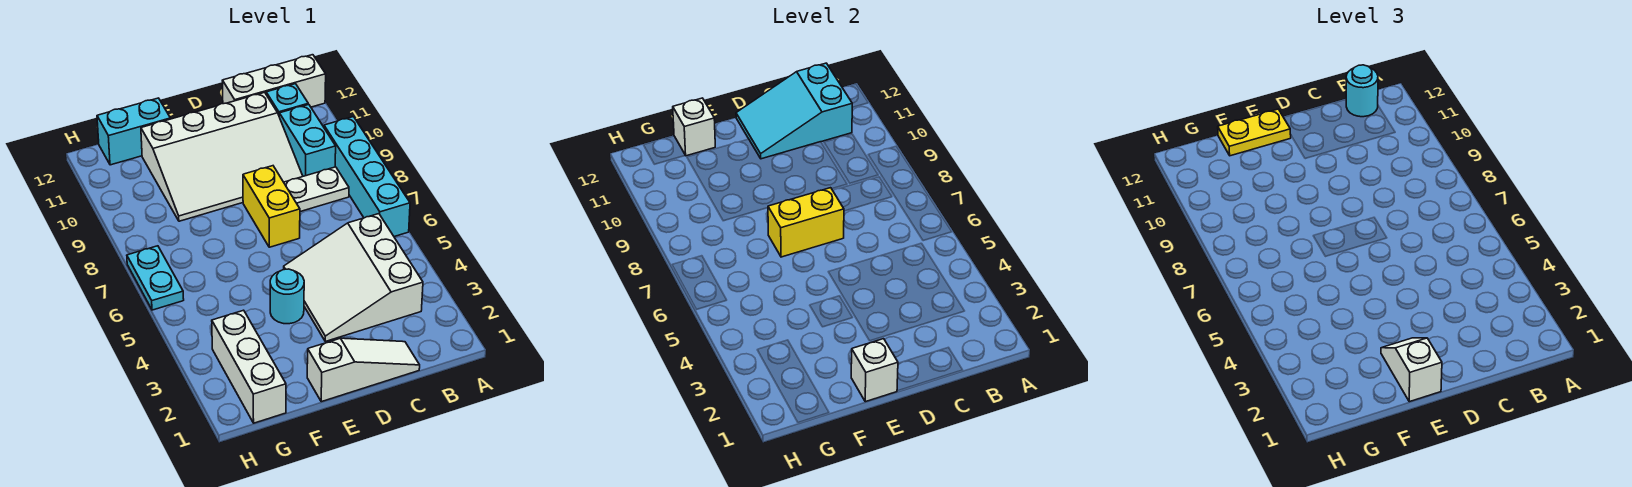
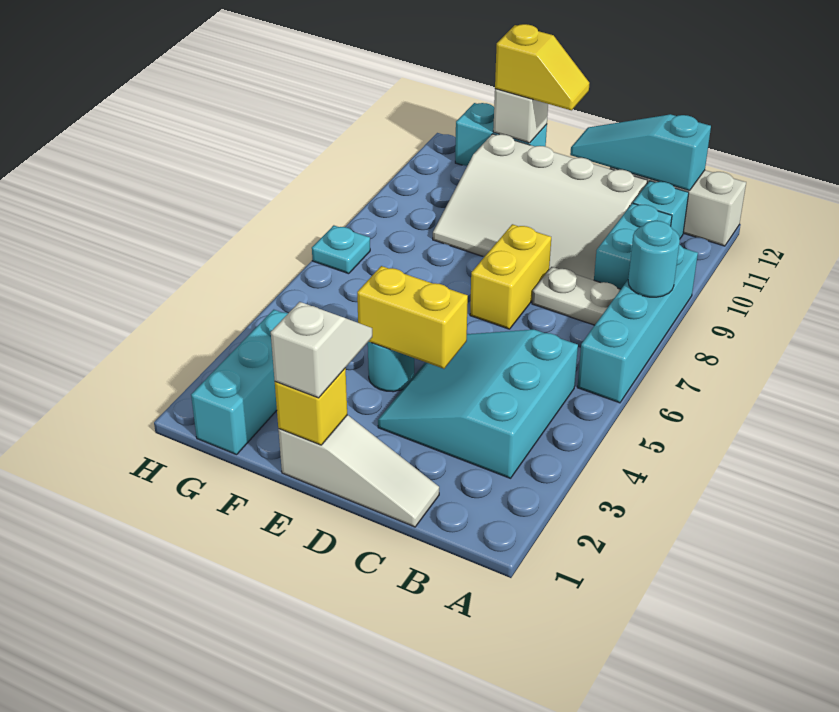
white slope B3:D5 level 1 top B -> cyan slope B3:D5 level 1 top B
cyan slope B11:D12 level 2 top B -> cyan slope B12:D12 level 2 top B
cyan round brick B12 level 3 -> cyan round brick A8 level 2
yellow brick D7:E7 level 2 -> yellow brick D4:E4 level 2
white brick E1 level 2 -> yellow brick E1 level 2
yellow plate E12:F12 level 3 -> yellow slope E12:F12 level 3 top F
white brick G1:G3 level 1 -> cyan brick G1:G3 level 1
cyan plate H6:H7 level 1 -> cyan plate H7 level 1

